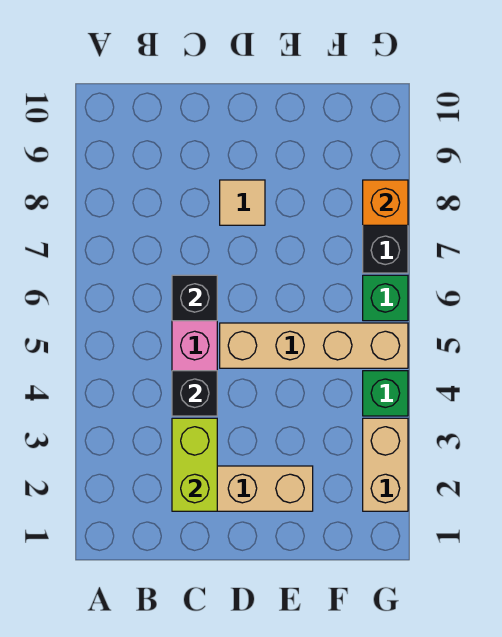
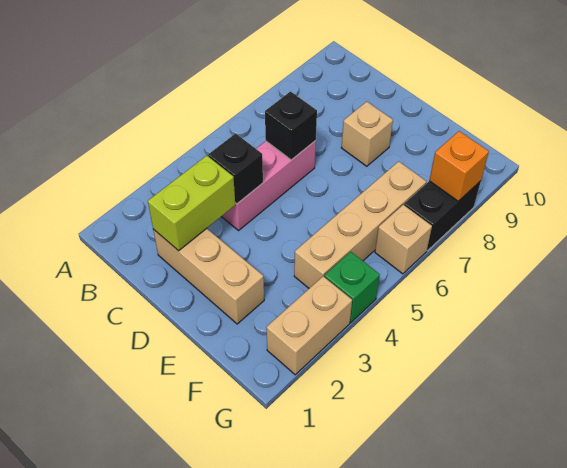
tan brick D5:G5 level 1 -> tan brick F4:F7 level 1
tan tile D8 level 1 -> tan brick D8 level 1
green brick G6 level 1 -> tan brick G6 level 1

